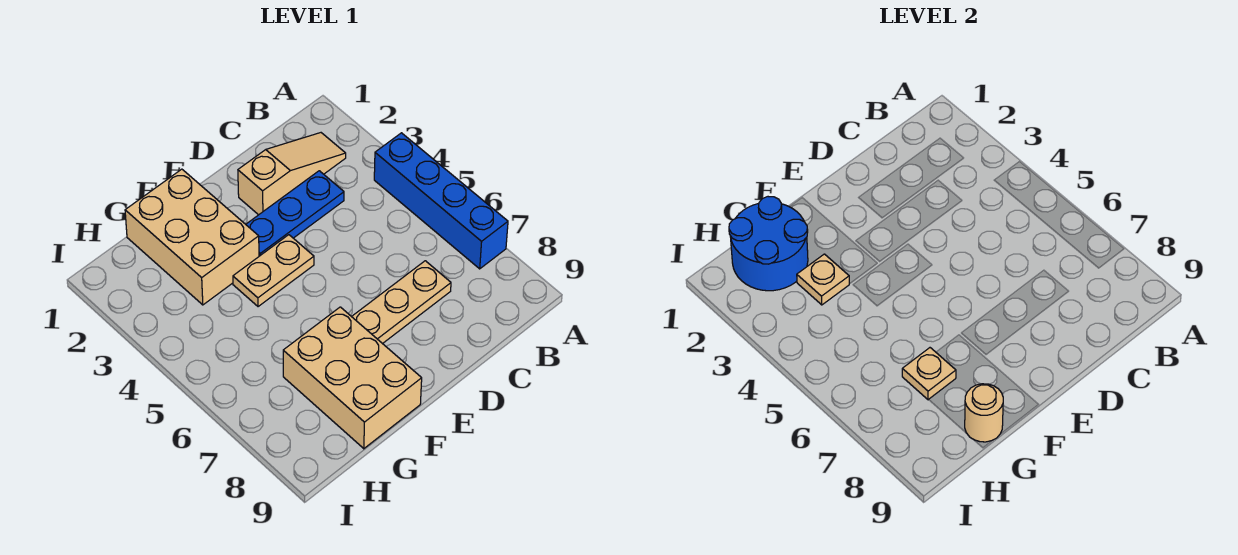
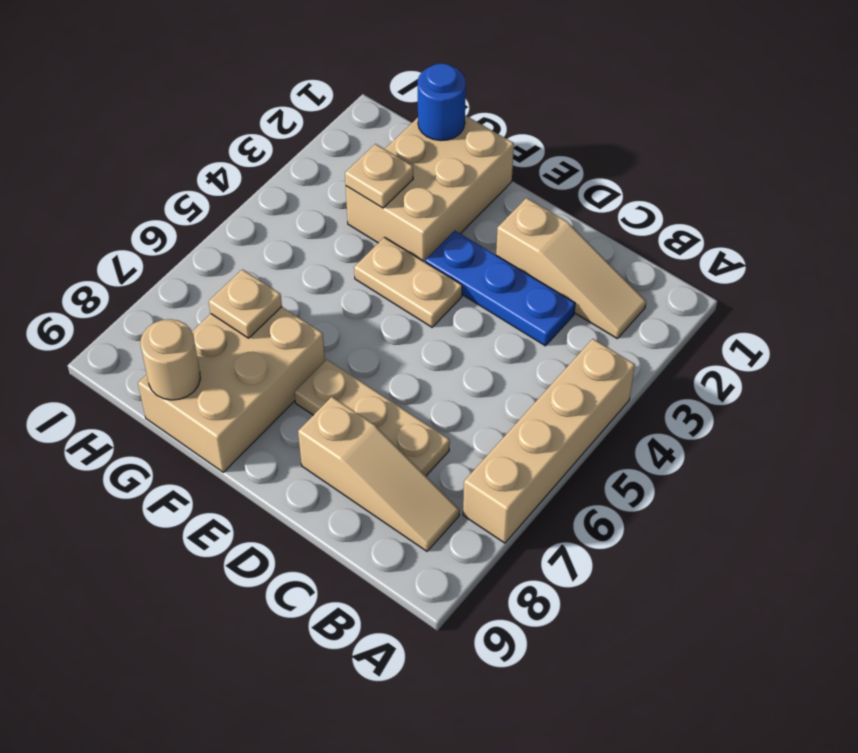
blue brick A4:A7 level 1 -> tan brick A4:A7 level 1
none -> tan slope B8:D8 level 1 top D
blue round brick G1:H2 level 2 -> blue round brick G1 level 2

